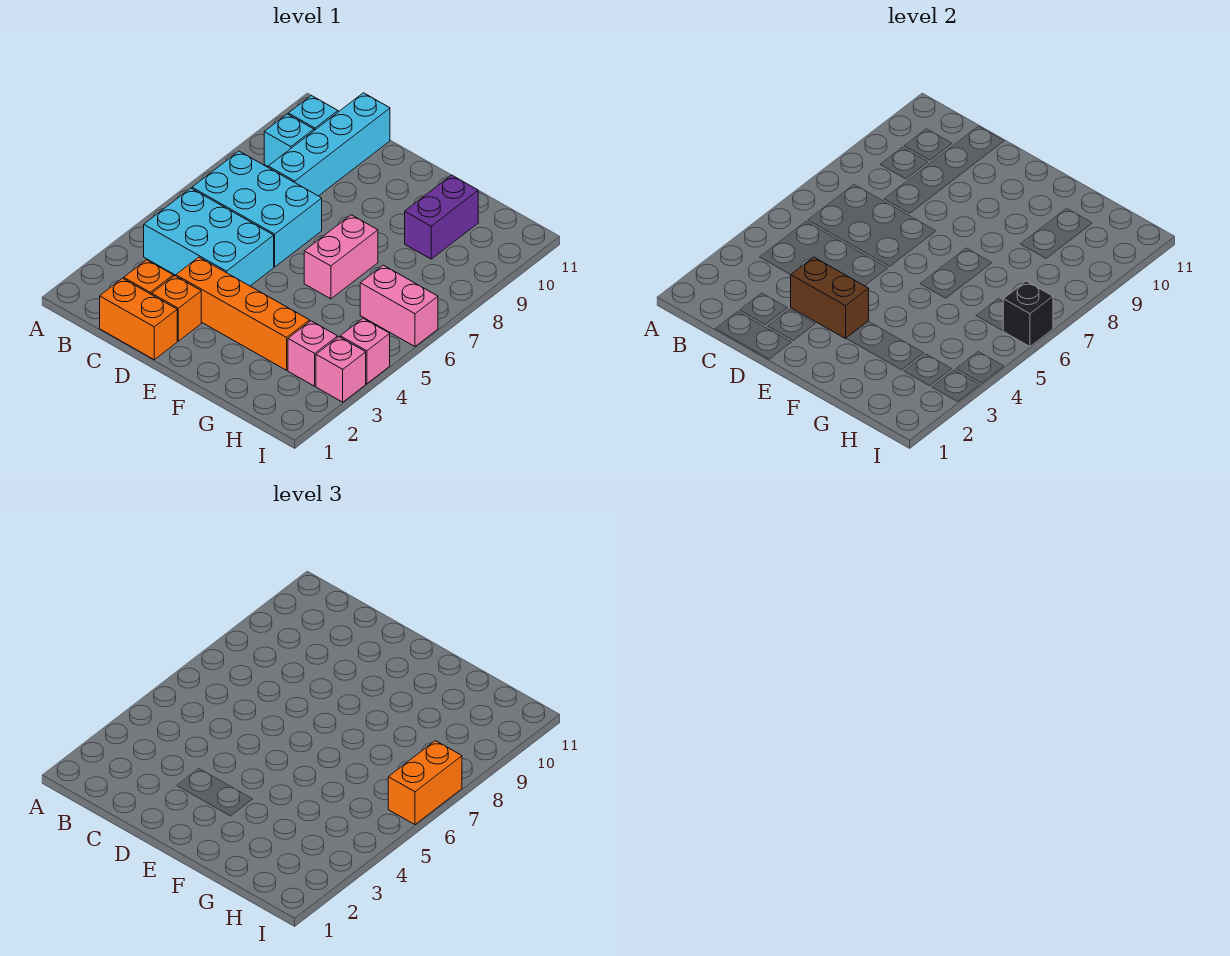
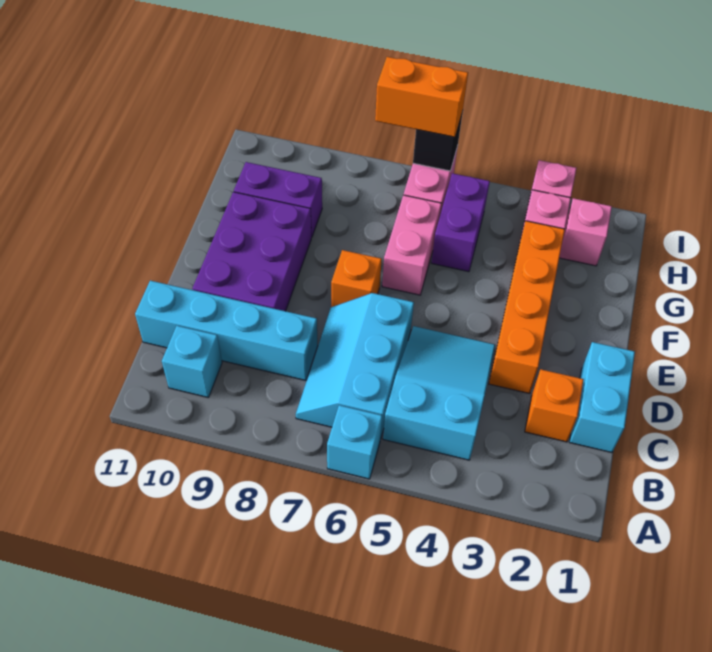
cyan brick B4:D5 level 1 -> cyan slope B4:D5 level 1 top B
cyan brick B6:D7 level 1 -> cyan slope B6:D7 level 1 top 6
cyan brick B9 level 1 -> cyan brick A6 level 1
orange brick C1:D1 level 1 -> cyan brick C1:D1 level 1
orange brick D2 level 1 -> orange brick E7 level 1
brown brick D3:E3 level 2 -> none
none -> purple brick D9:F10 level 1
pink brick F6:F7 level 1 -> pink brick F6:G6 level 1
none -> purple brick G5:H5 level 1
pink brick I4 level 1 -> pink brick H2 level 1

